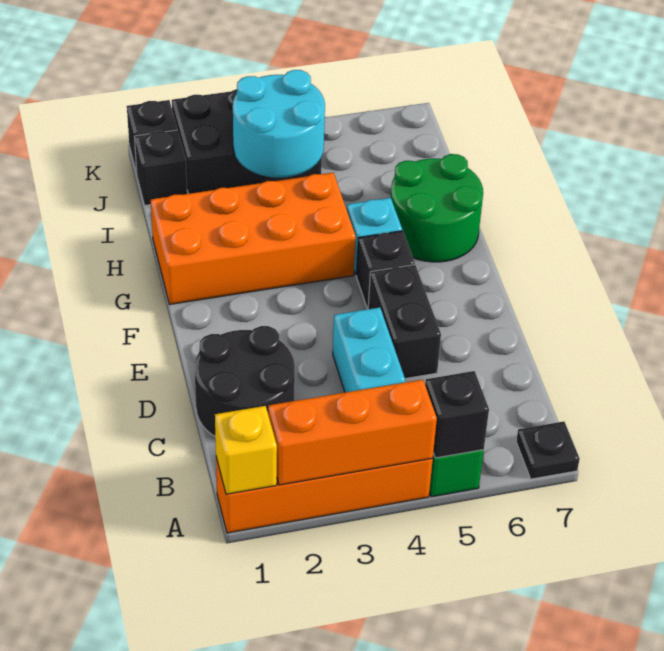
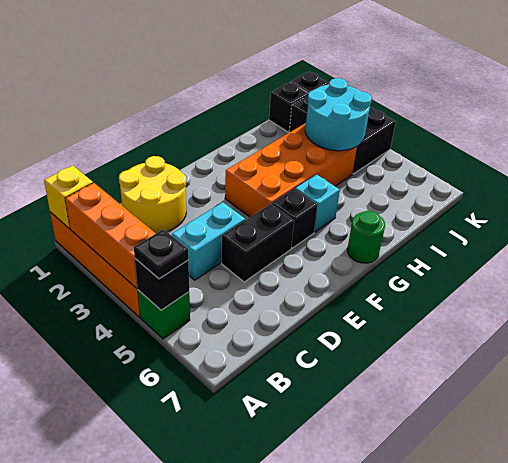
black plate A7 level 1 -> black plate A5 level 3
black round brick C1:D2 level 1 -> yellow round brick C1:D2 level 1
orange brick G1:H4 level 1 -> orange brick F3:I4 level 1
green round brick G6:H7 level 1 -> green round brick G7 level 1

